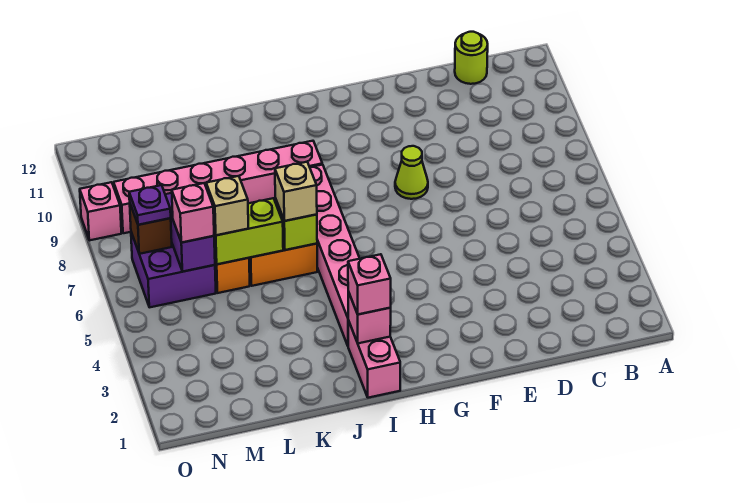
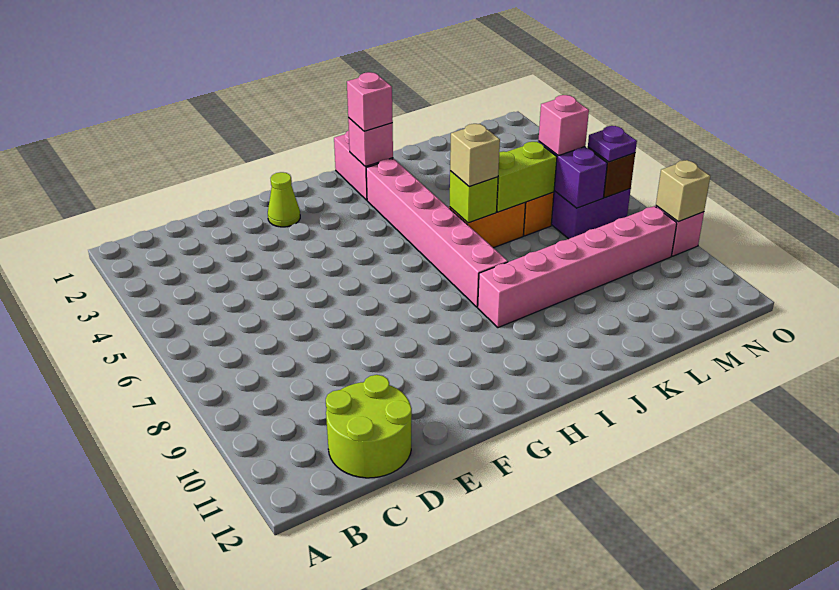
lime round brick C12 level 1 -> lime round brick C11:D12 level 1
lime cone F8 level 1 -> lime cone F2 level 1
tan brick L6 level 3 -> tan brick O9 level 2

